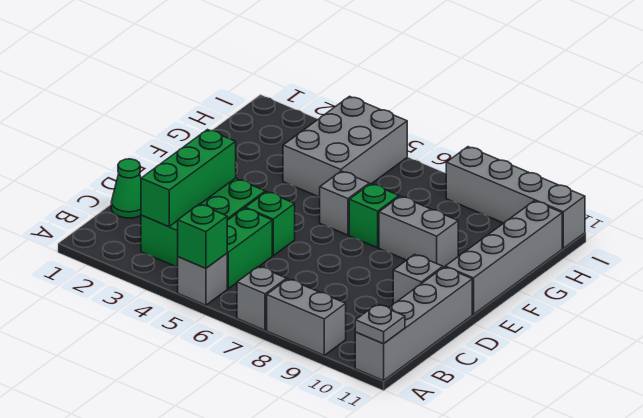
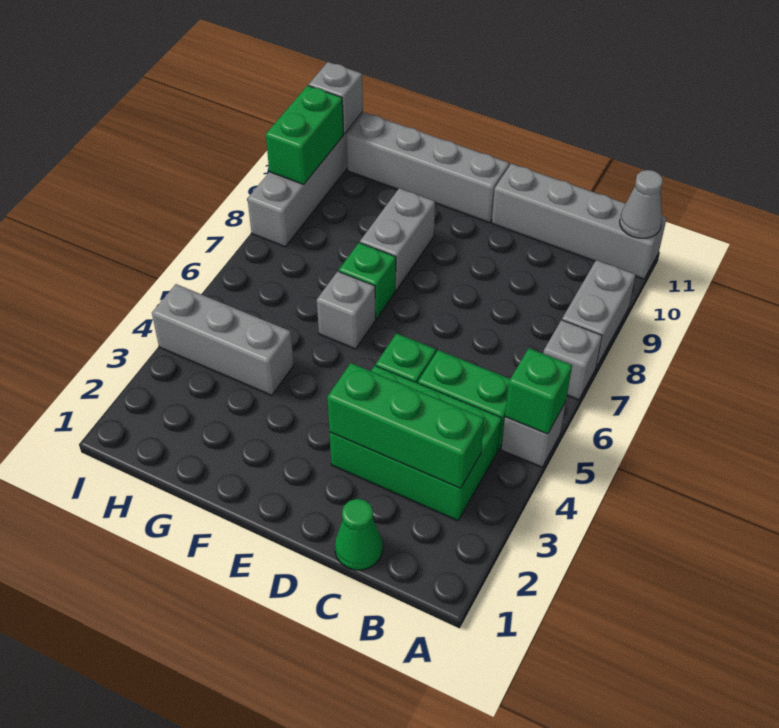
grey plate A11 level 2 -> grey cone A11 level 2
grey brick D10 level 1 -> grey brick I11 level 2
grey brick G4:I5 level 1 -> grey brick G4:I4 level 1
none -> green brick I9:I10 level 2

